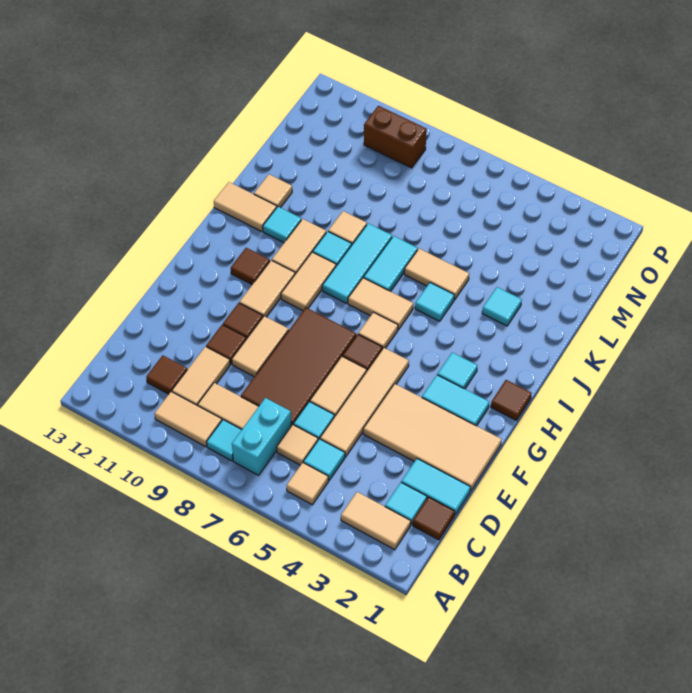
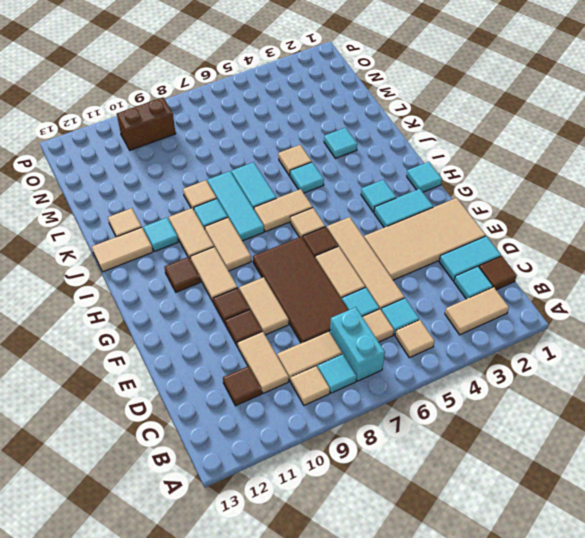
tan tile B9:B10 level 1 -> tan tile B9 level 1
brown tile H1 level 1 -> cyan tile H1 level 1
tan tile K5:K6 level 1 -> tan tile K5 level 1

